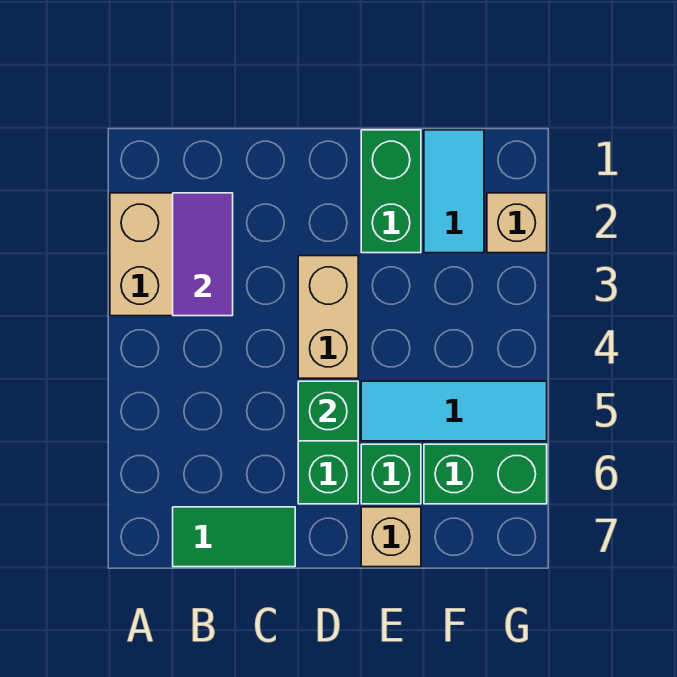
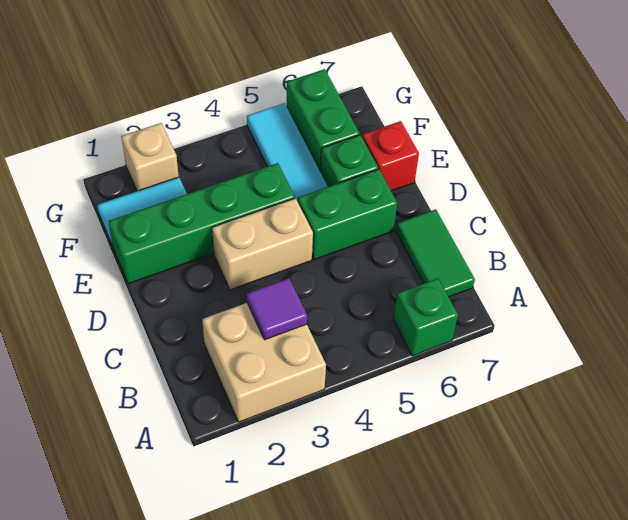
purple tile B2:B3 level 2 -> purple tile B3 level 2
green brick D5 level 2 -> green brick A6 level 1
green brick E1:E2 level 1 -> green brick E1:E4 level 1
tan brick E7 level 1 -> red brick E7 level 1

